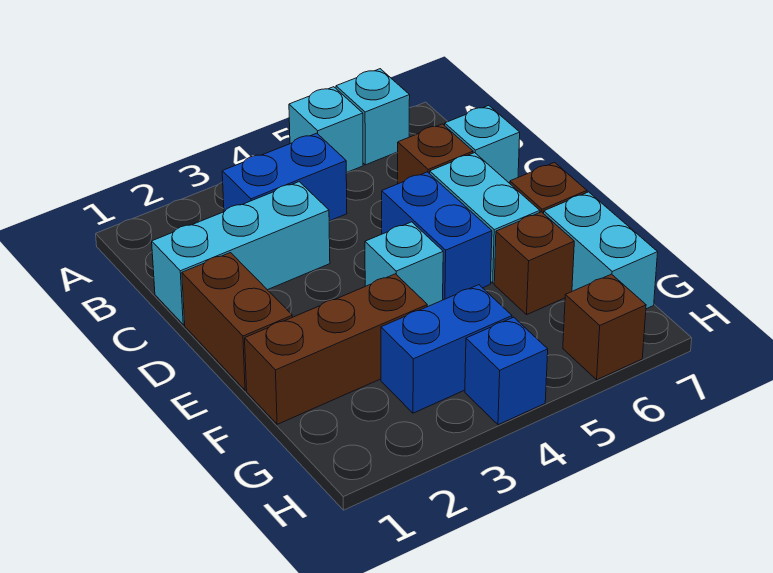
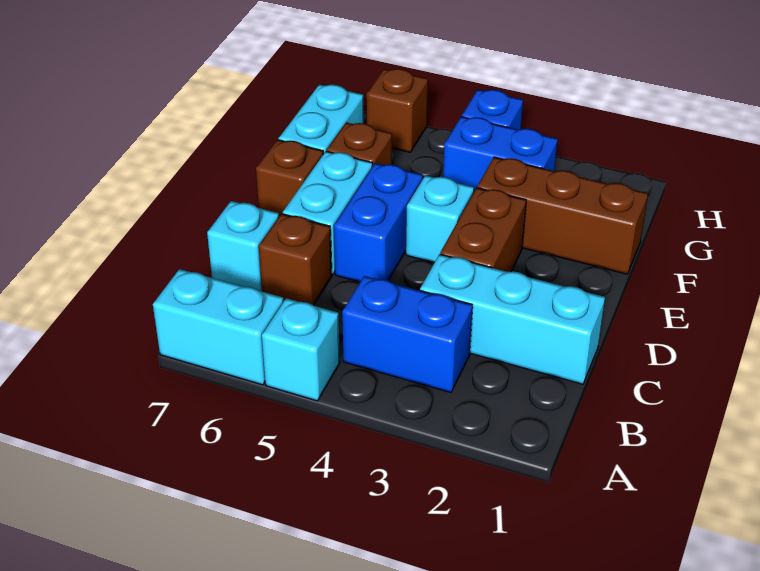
cyan brick A6 level 1 -> cyan brick A6:A7 level 1
brown brick D1:E1 level 1 -> brown brick D3:E3 level 1

